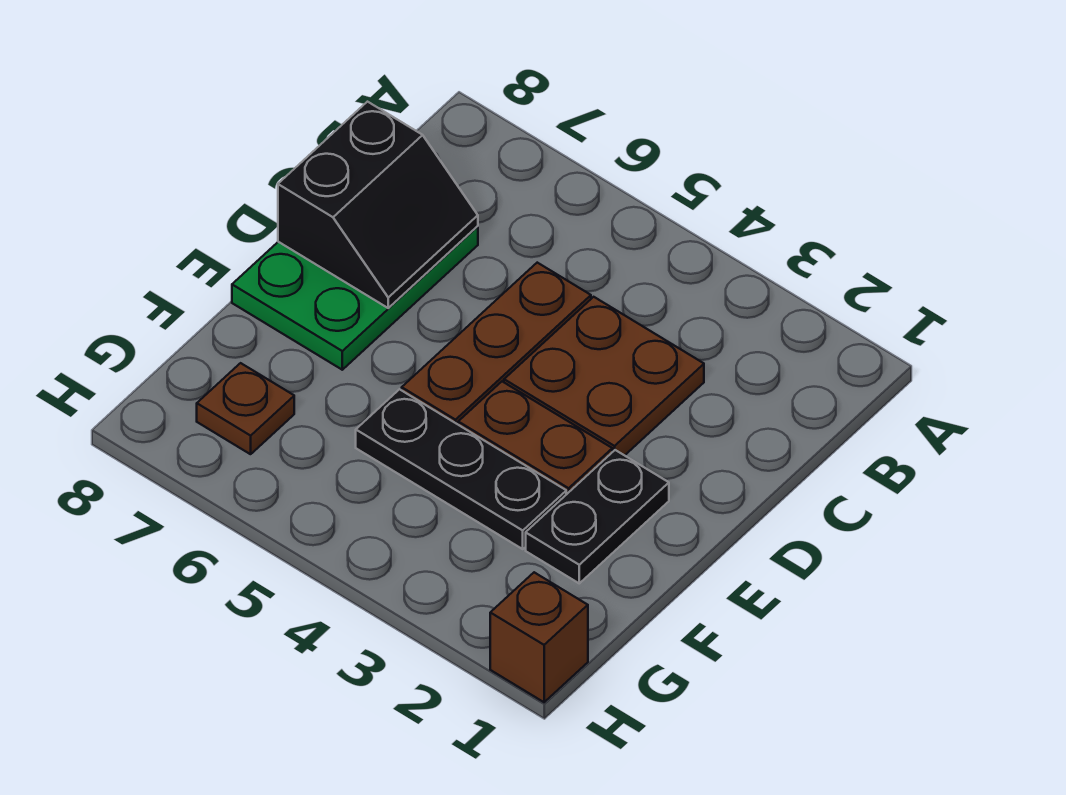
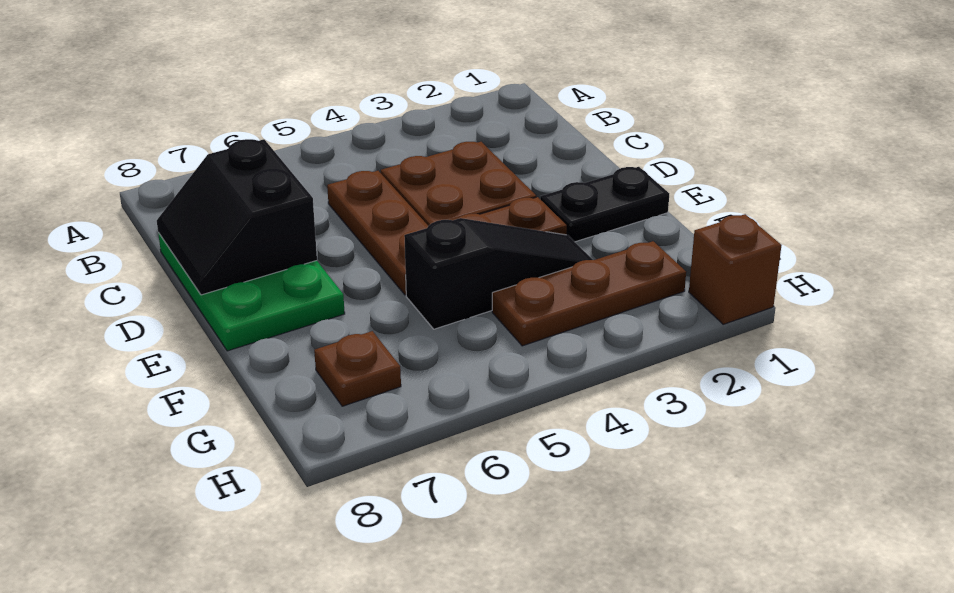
black slope C7:D8 level 2 top 8 -> black slope C7:D8 level 2 top 7
black plate E2:F2 level 1 -> black plate E1:E2 level 1
black plate F3:F5 level 1 -> black slope F3:F5 level 1 top 5
none -> brown plate G2:G4 level 1

